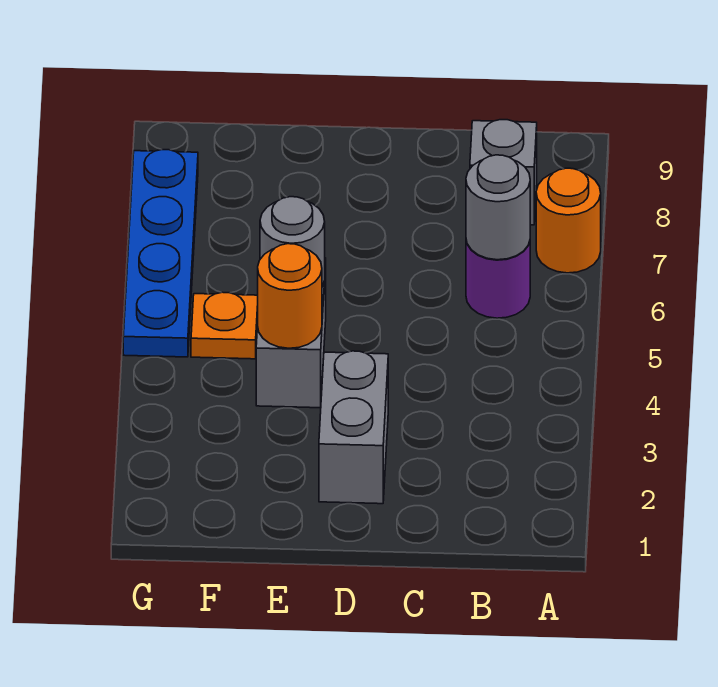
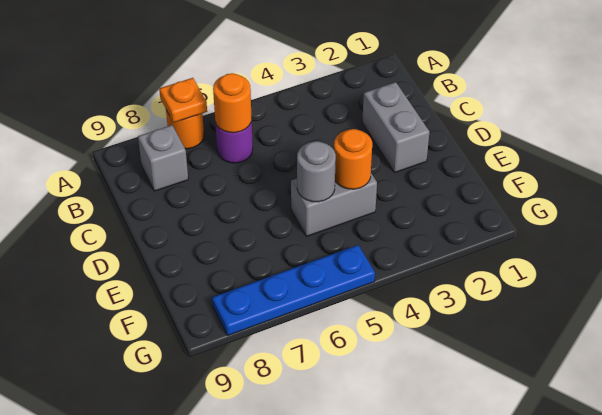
grey round brick B6 level 2 -> orange round brick B6 level 2
grey brick D2:D3 level 1 -> grey brick C2:D2 level 1
orange plate F5 level 1 -> orange plate A7 level 2

